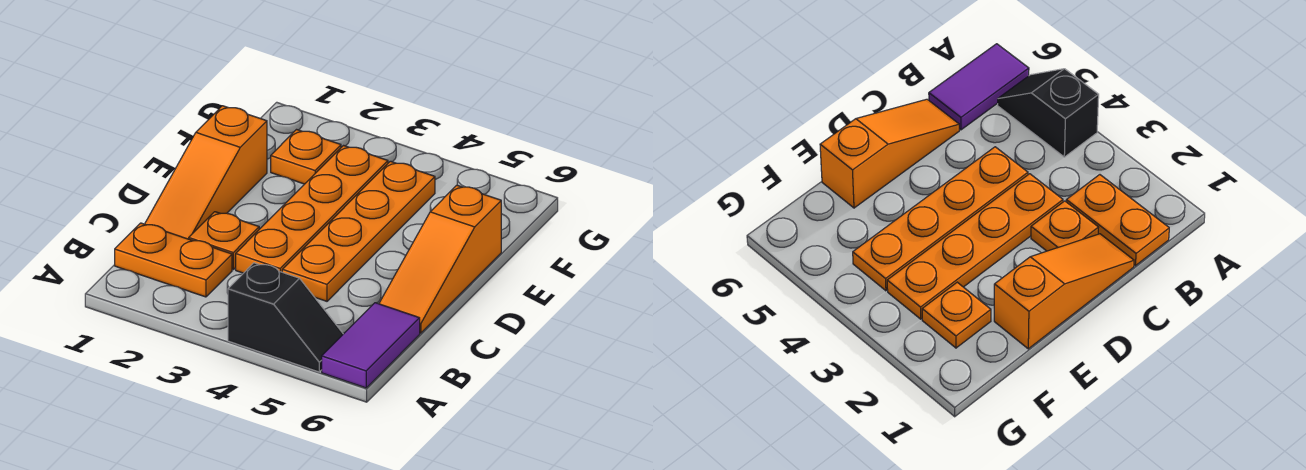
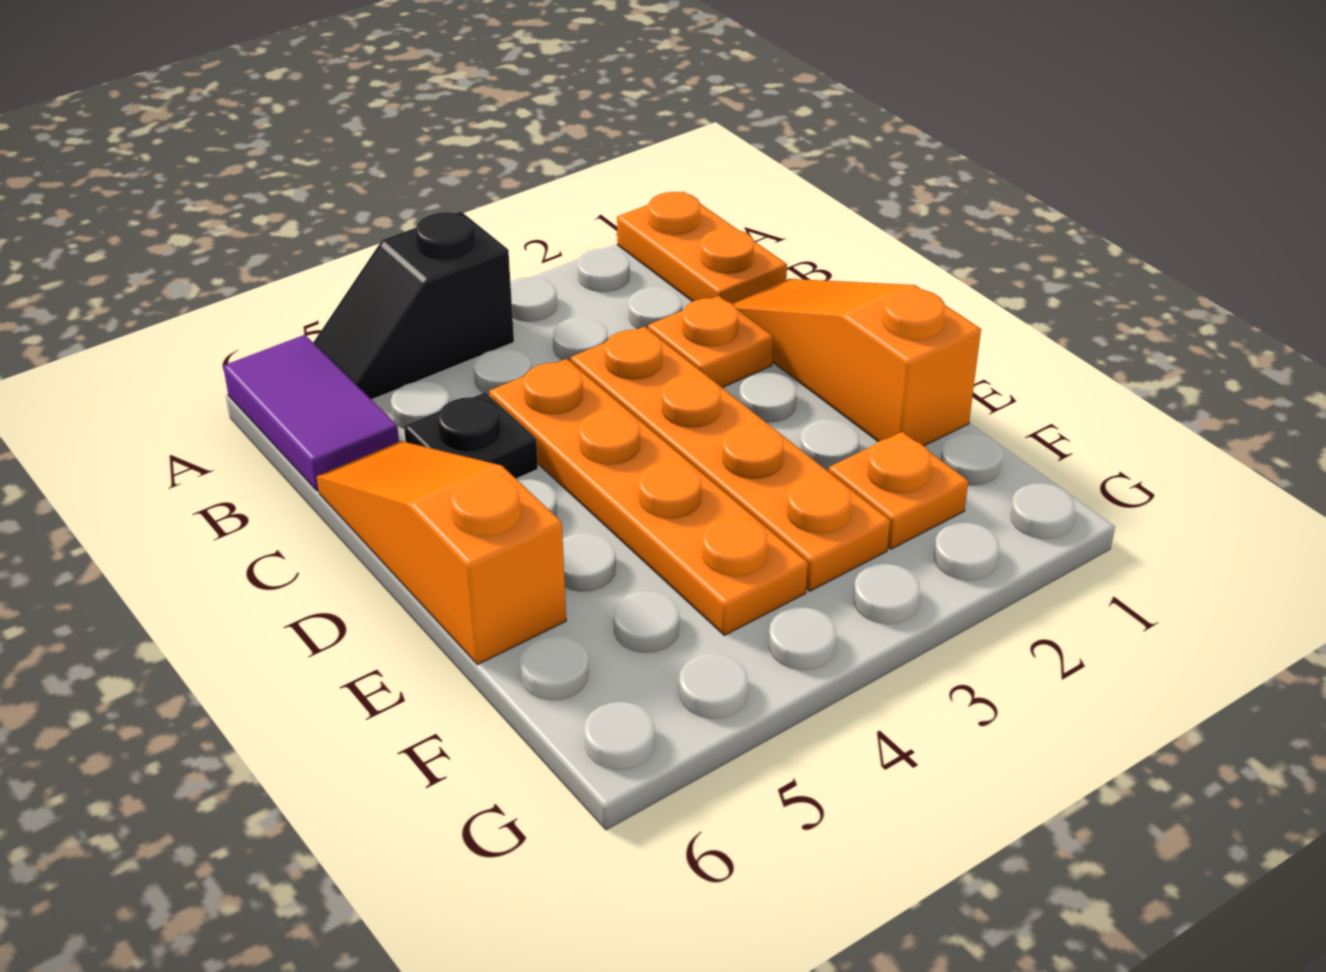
orange plate B1:B2 level 1 -> orange plate A1:B1 level 1
none -> black plate C5 level 1

